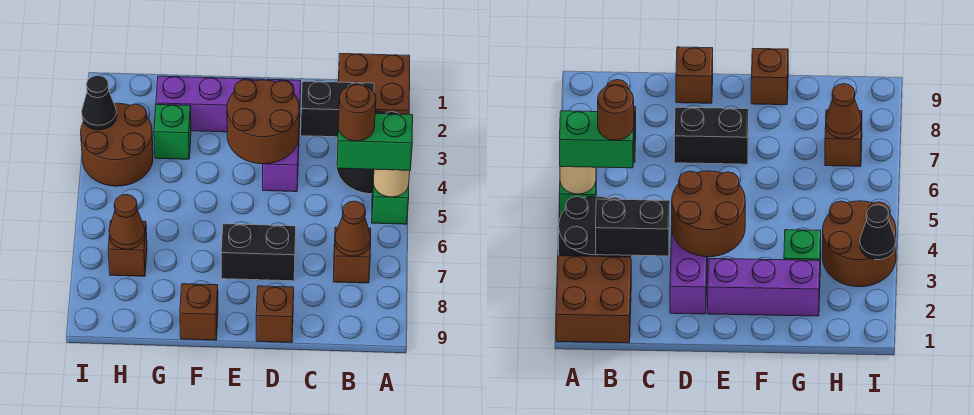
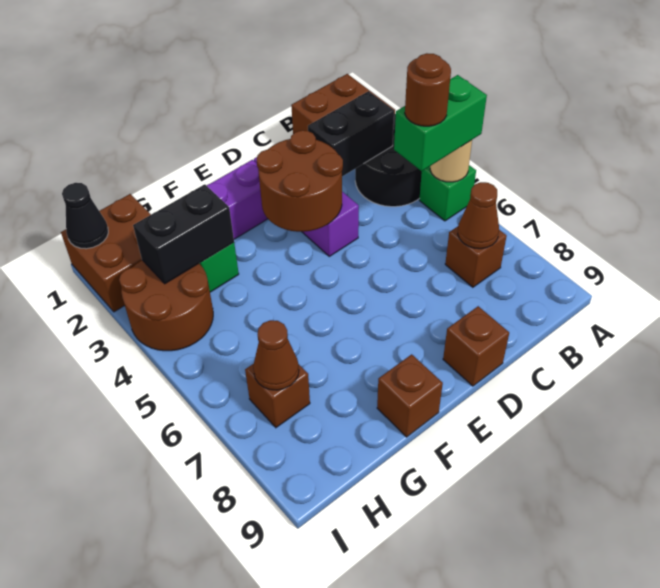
black brick D7:E7 level 1 -> black brick G3:H3 level 2
none -> brown brick H1:I2 level 1
black cone I3 level 2 -> black cone I1 level 2

